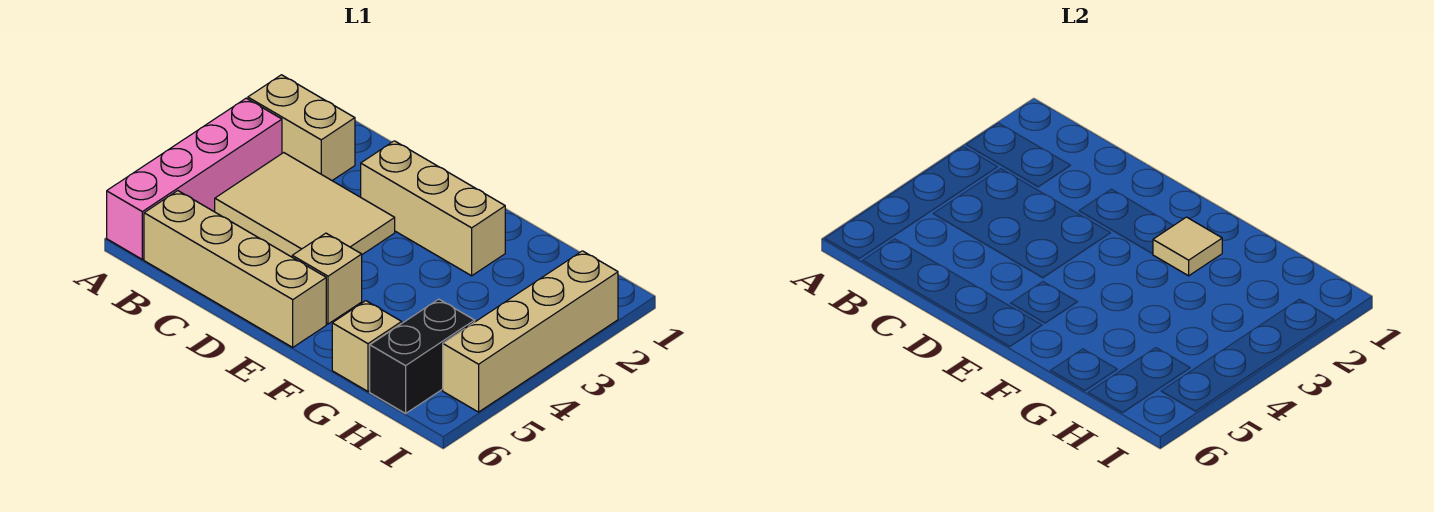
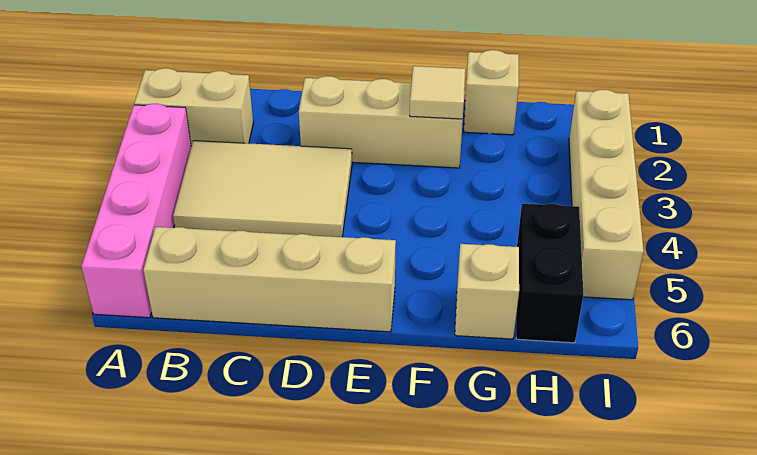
tan brick E5 level 1 -> tan brick G1 level 1

